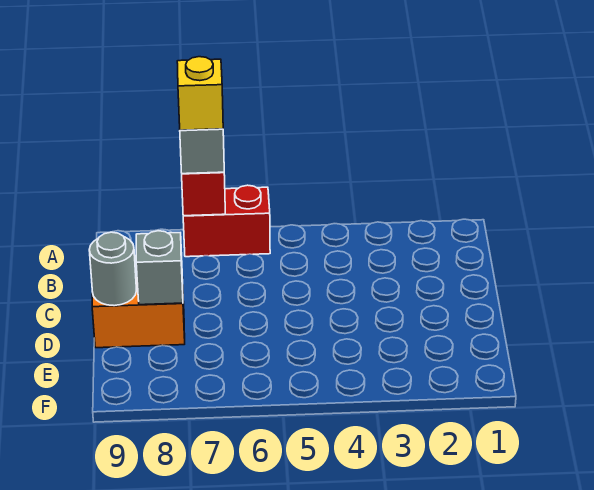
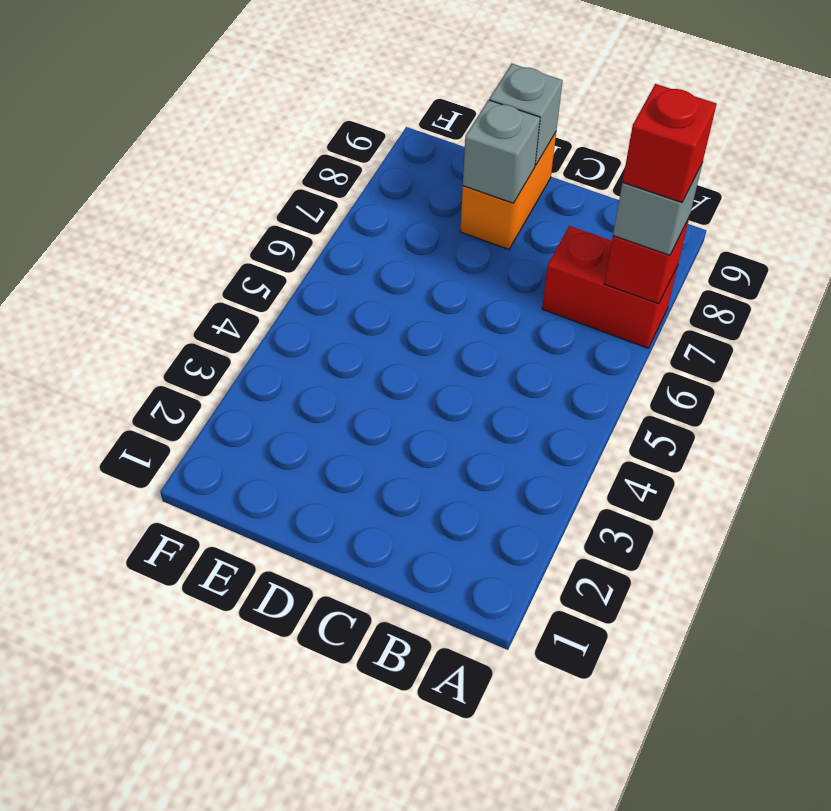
red brick A6:A7 level 1 -> red brick A7:B7 level 1
yellow brick A7 level 4 -> red brick A7 level 4
grey round brick D9 level 2 -> grey brick D9 level 2

